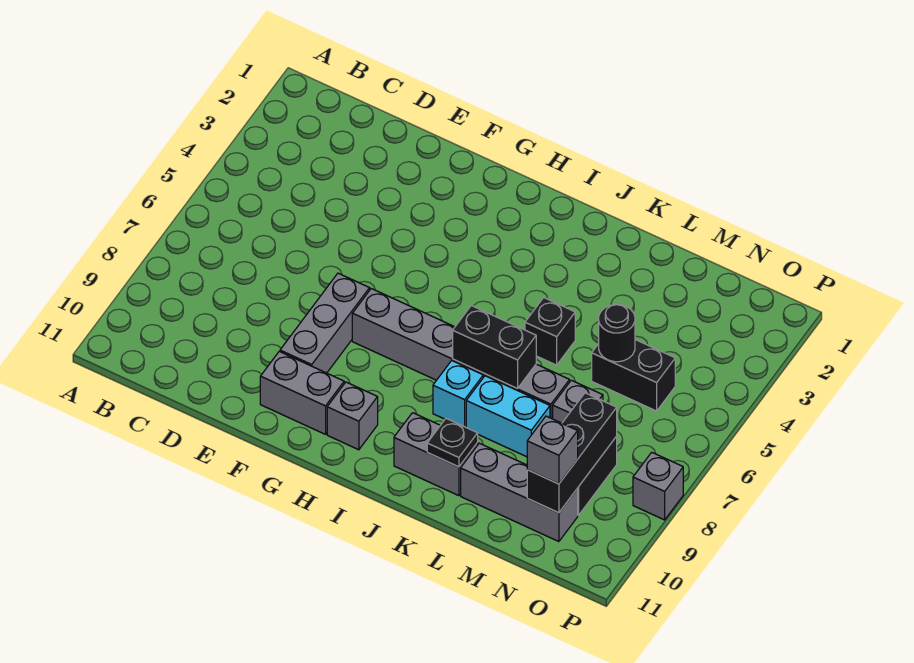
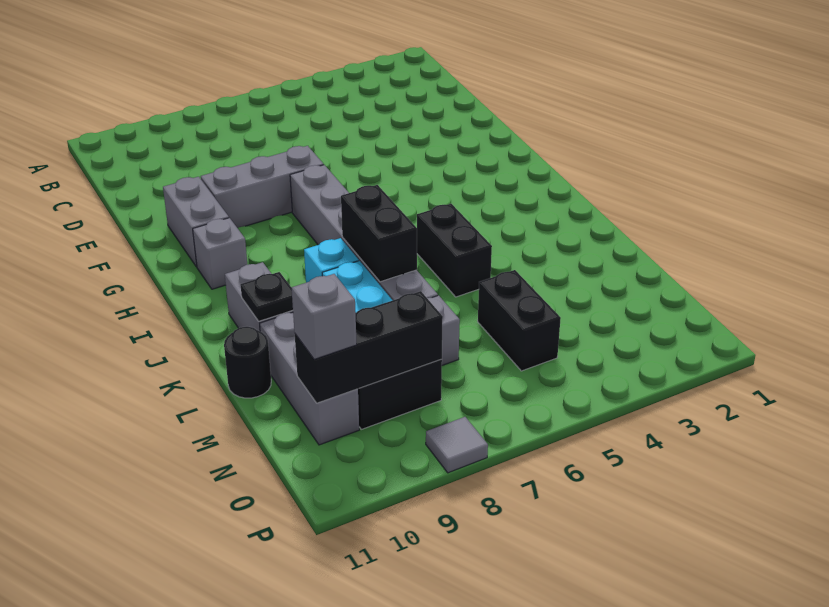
black brick K5 level 1 -> black brick J5:K5 level 1
black round brick M5 level 2 -> black round brick L11 level 1
grey brick P8 level 1 -> grey tile P8 level 1

